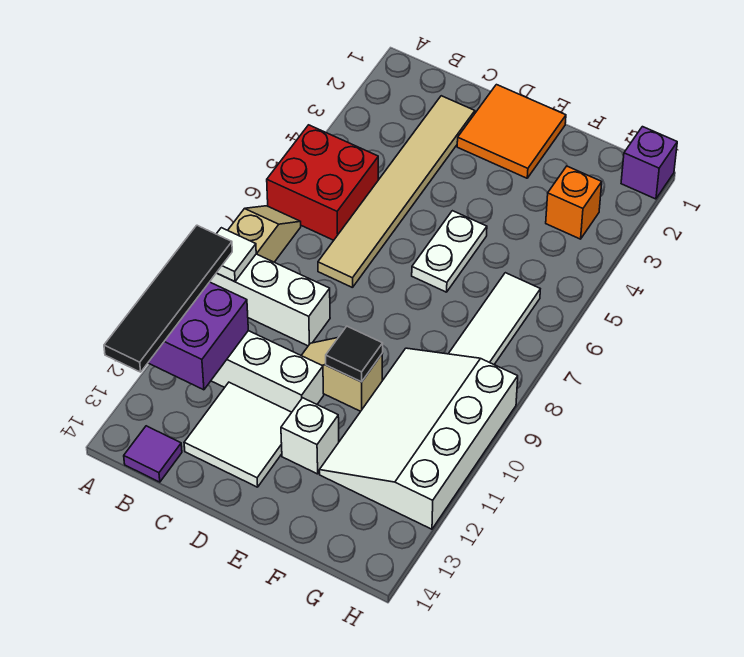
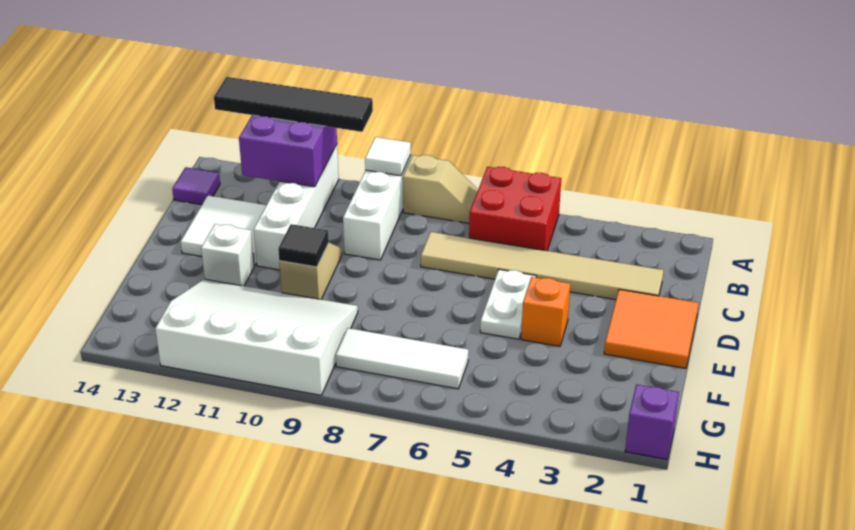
white plate E5:E6 level 1 -> white plate D5:E5 level 1
orange brick G3 level 1 -> orange brick E4 level 1

